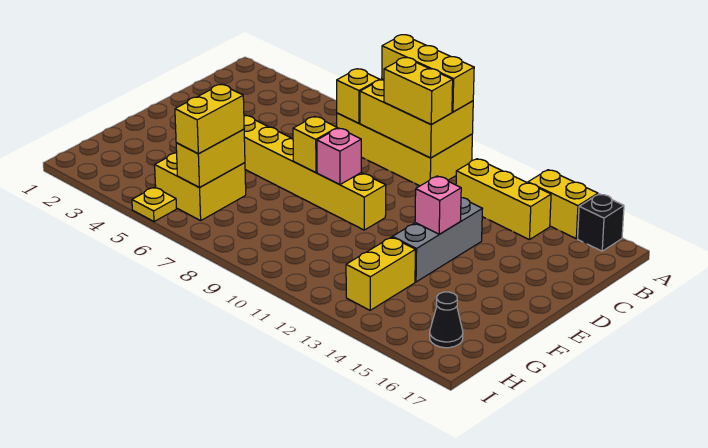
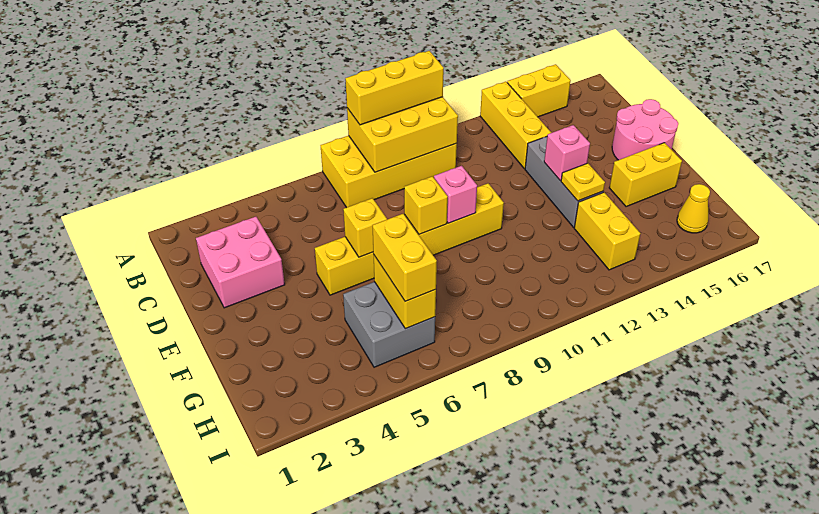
black brick A16 level 1 -> none
yellow brick B7 level 2 -> yellow brick E6 level 2
yellow brick B9:B10 level 3 -> yellow brick F15:F16 level 1
yellow brick B12:B14 level 1 -> yellow brick A13:C13 level 1
none -> pink brick C2:D3 level 1
none -> pink round brick D16:E17 level 1
yellow brick G5:H6 level 1 -> grey brick G5:H6 level 1
black cone H16 level 1 -> yellow cone H16 level 1
yellow plate I5 level 1 -> yellow plate F13 level 2

